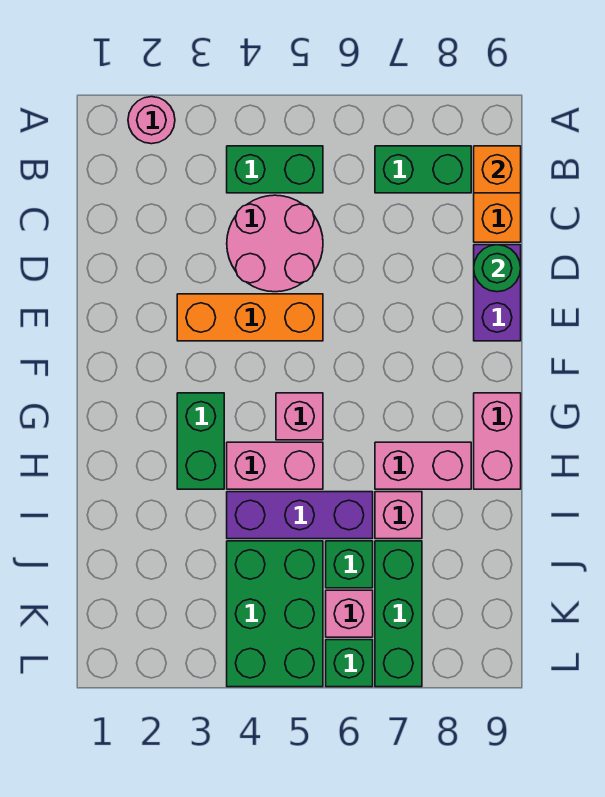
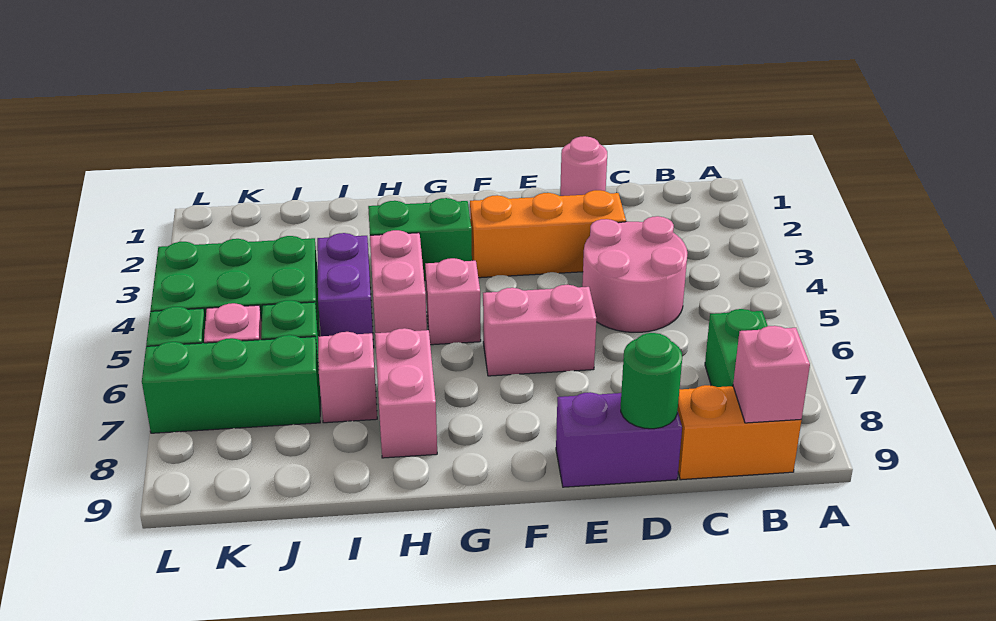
pink round brick A2 level 1 -> pink round brick D1 level 1
green brick B4:B5 level 1 -> none
orange brick B9 level 2 -> pink brick B9 level 2
orange brick E3:E5 level 1 -> orange brick D3:F3 level 1
pink brick G9:H9 level 1 -> pink brick E6:F6 level 1
purple brick I4:I6 level 1 -> purple brick I4:I5 level 1

